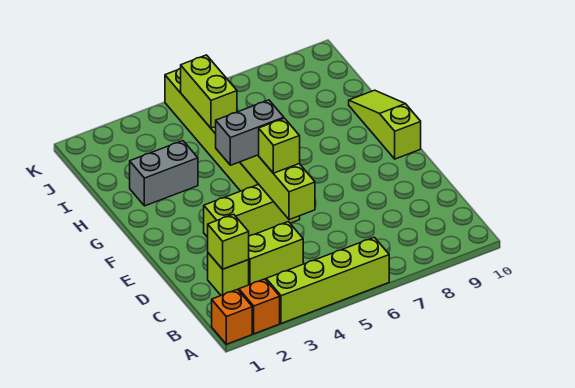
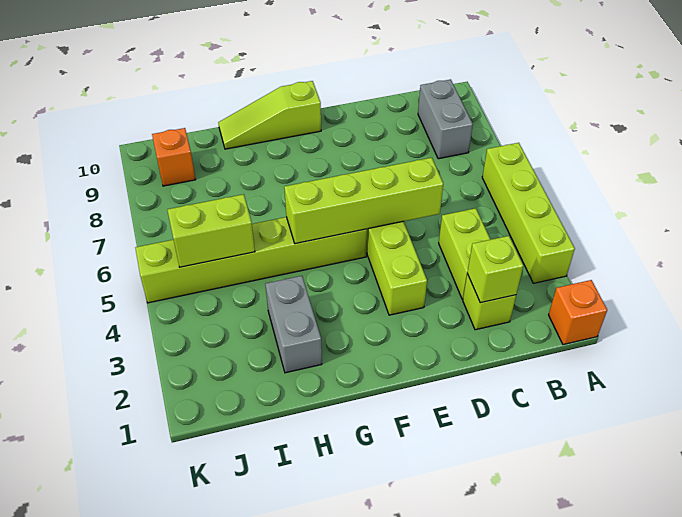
orange brick A2 level 1 -> orange brick J9 level 1
lime brick E5 level 3 -> none
grey brick F4:F5 level 3 -> grey brick B8:B9 level 1

